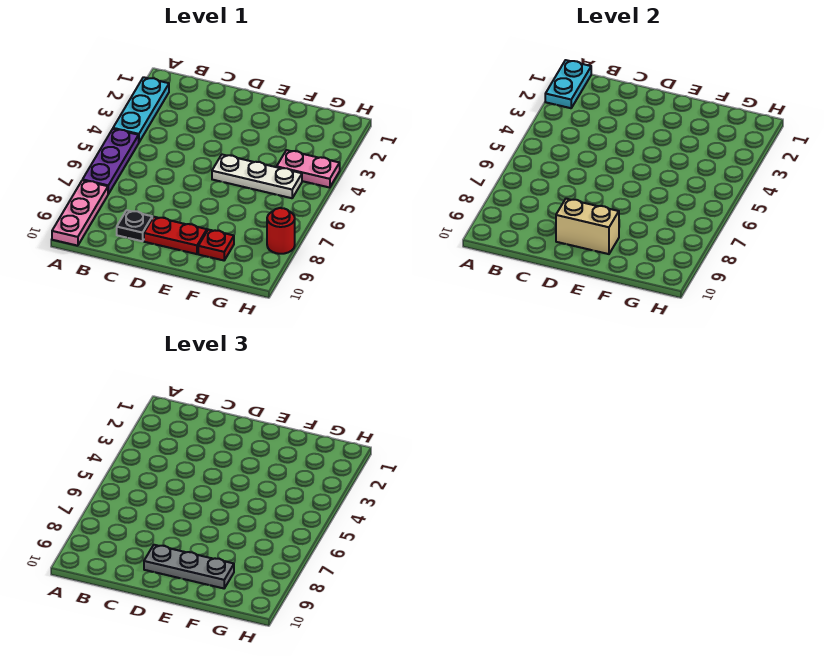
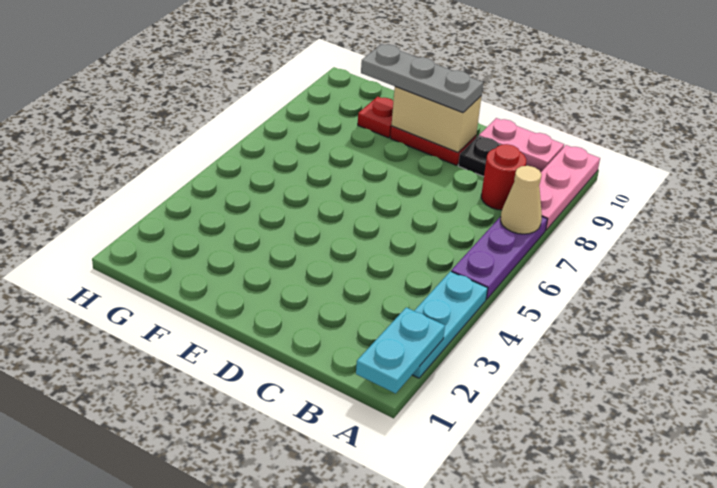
none -> tan cone A7 level 2
white plate E5:G5 level 1 -> none
pink plate G4:H4 level 1 -> pink plate B10:C10 level 1
red round brick H8 level 1 -> red round brick B8 level 1

